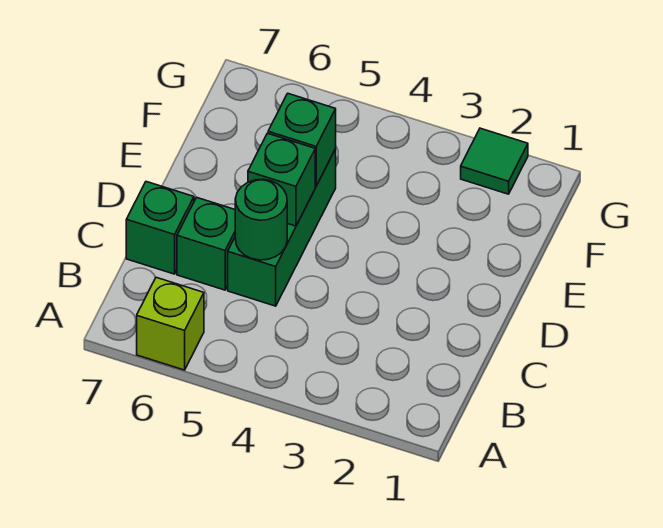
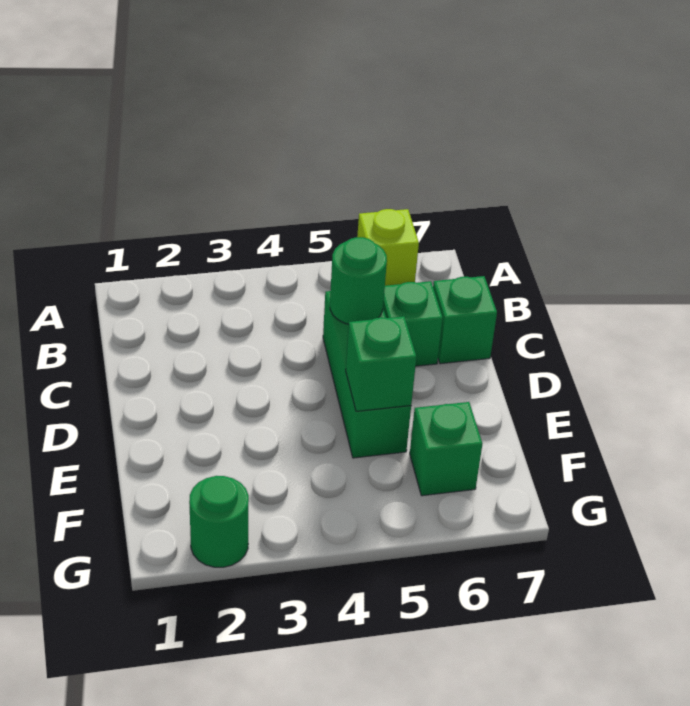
green brick D5 level 2 -> green brick F6 level 1
green tile G2 level 1 -> green round brick G2 level 1

